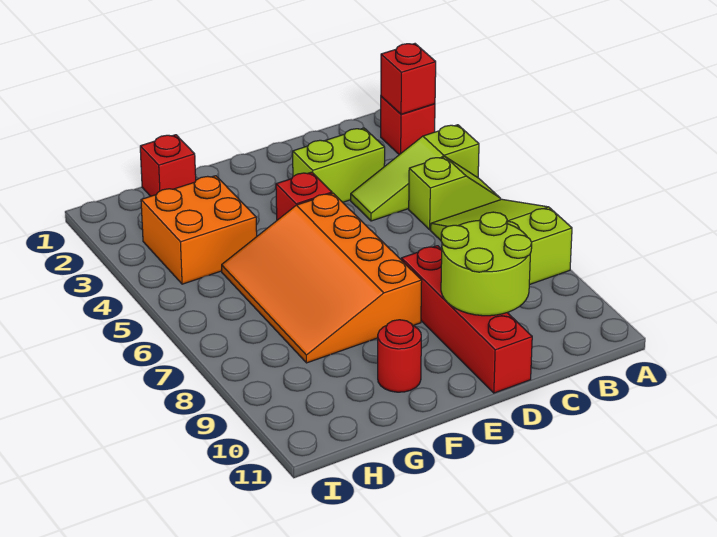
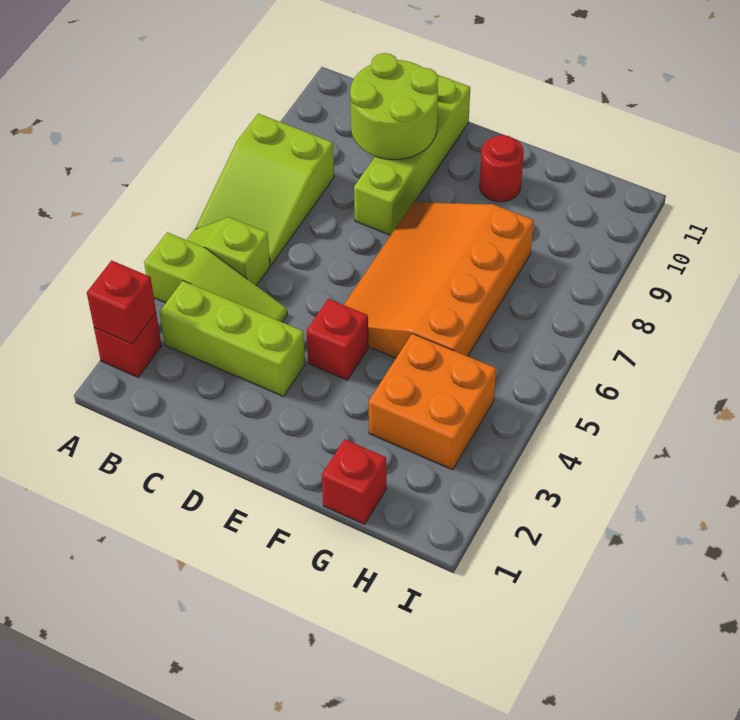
lime brick C3:D3 level 1 -> lime brick B3:D3 level 1
red brick D8:D11 level 1 -> lime brick D8:D11 level 1
orange slope E5:G8 level 1 top E -> orange slope E5:G8 level 1 top G

